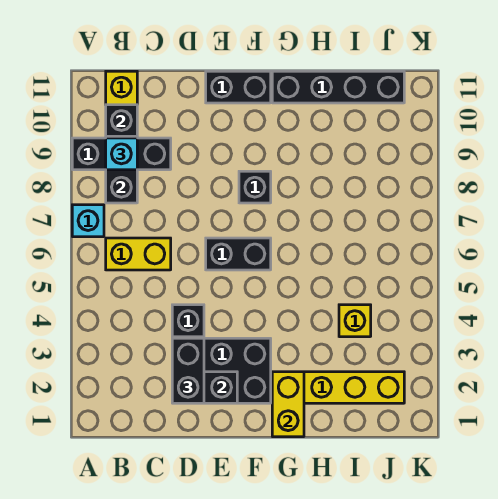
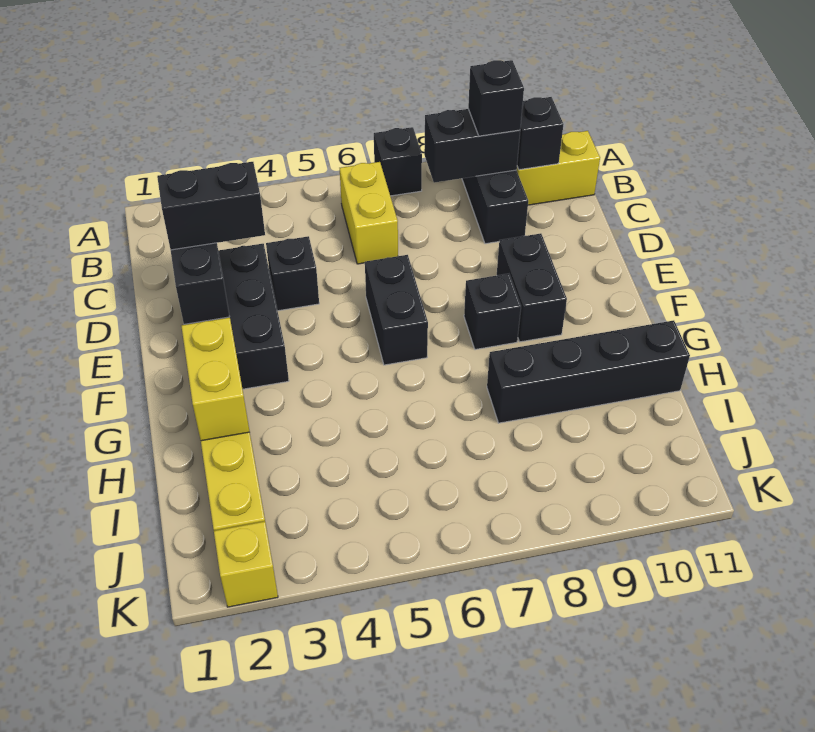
cyan brick A7 level 1 -> black brick A7 level 1
cyan brick B9 level 3 -> black brick B9 level 3
black brick E11:F11 level 1 -> black brick E9:F9 level 1
yellow brick G1:G2 level 2 -> yellow brick G2:H2 level 2
black brick G11:J11 level 1 -> black brick H8:H11 level 1
yellow brick I4 level 1 -> yellow brick K2 level 1

